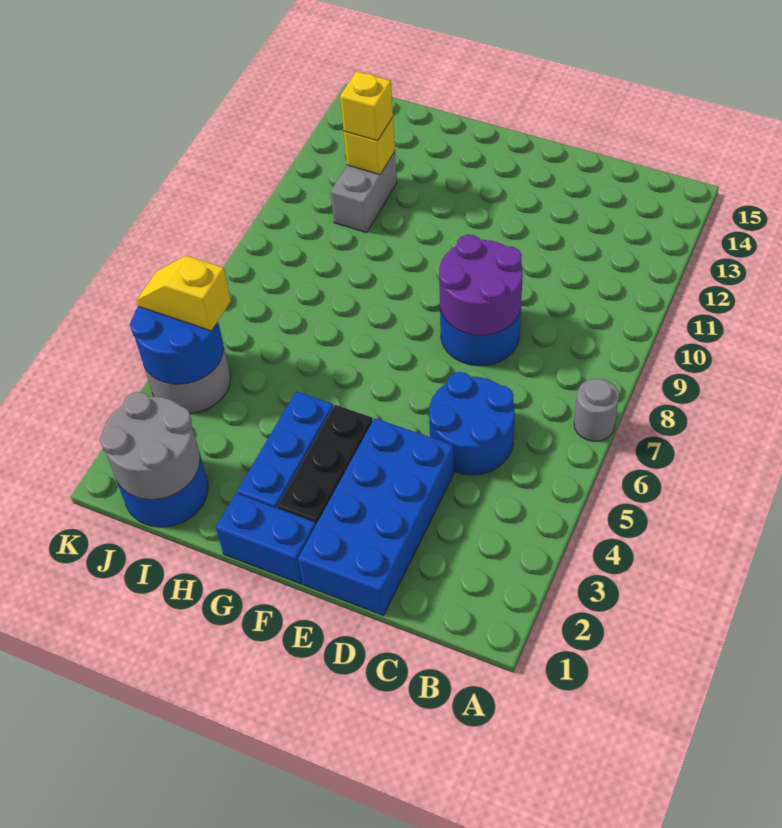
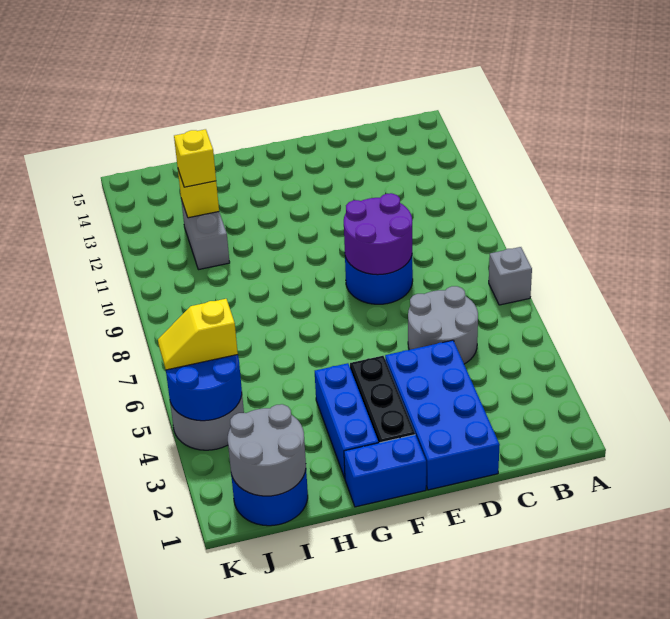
grey round brick A7 level 1 -> grey brick A7 level 1
blue round brick C5:D6 level 1 -> grey round brick C5:D6 level 1

